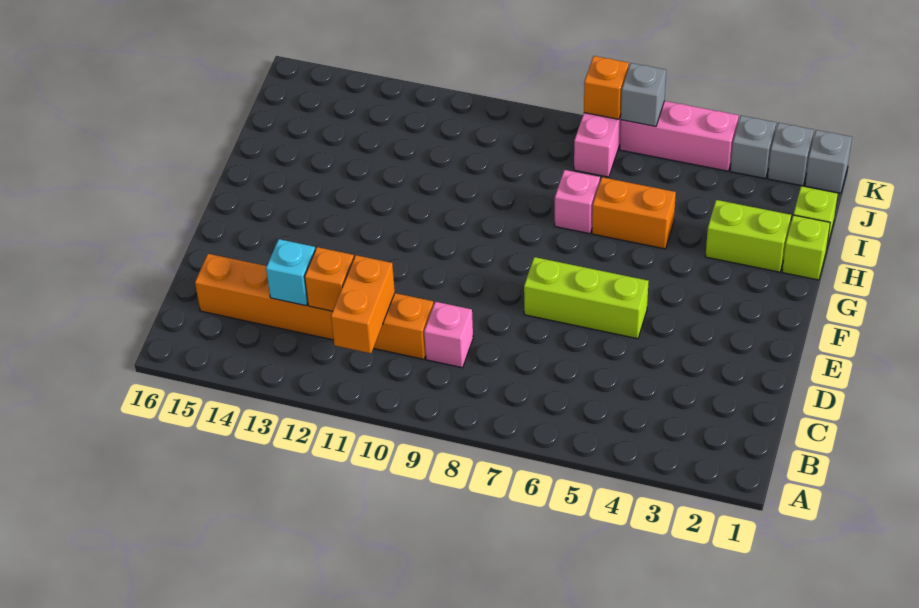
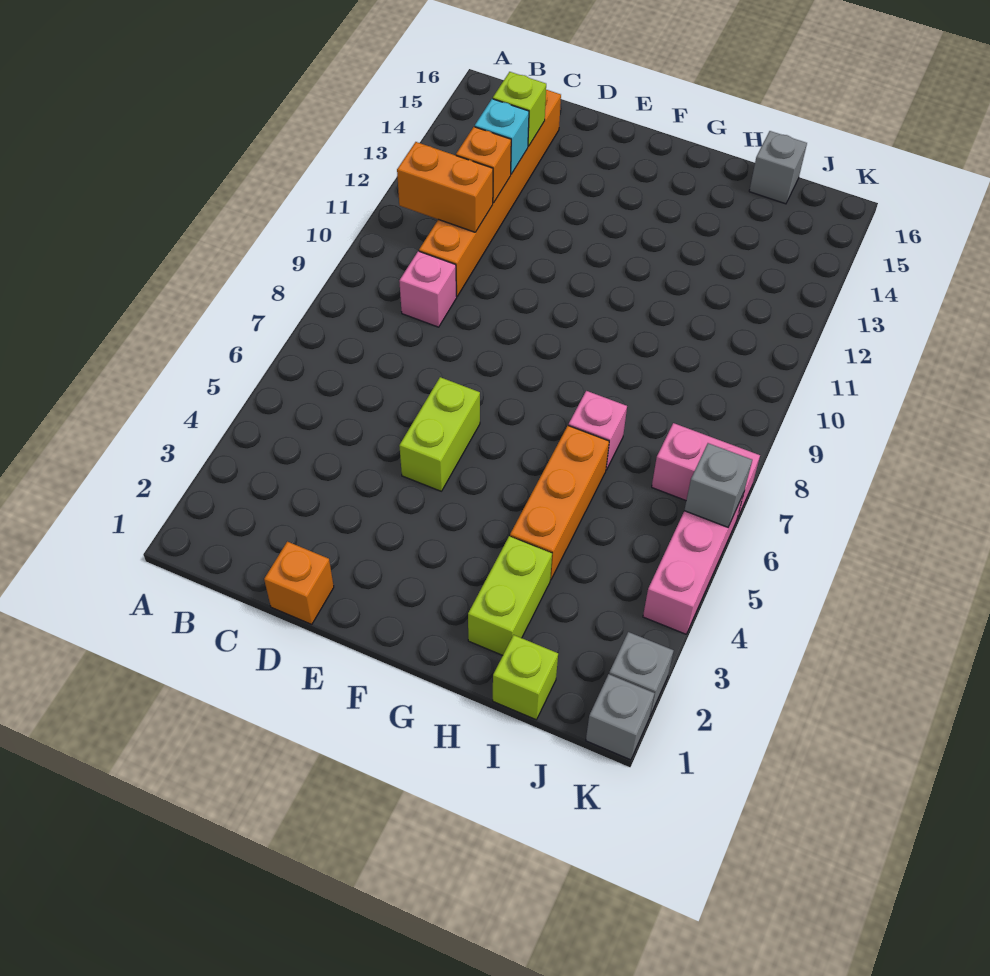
lime brick E5:E7 level 1 -> lime brick E5:E6 level 1
lime brick H1 level 1 -> lime brick C14 level 2
orange brick H5:H6 level 1 -> orange brick H4:H6 level 1
grey brick K3 level 1 -> grey brick I16 level 1
orange brick K7 level 2 -> orange brick D1 level 1

